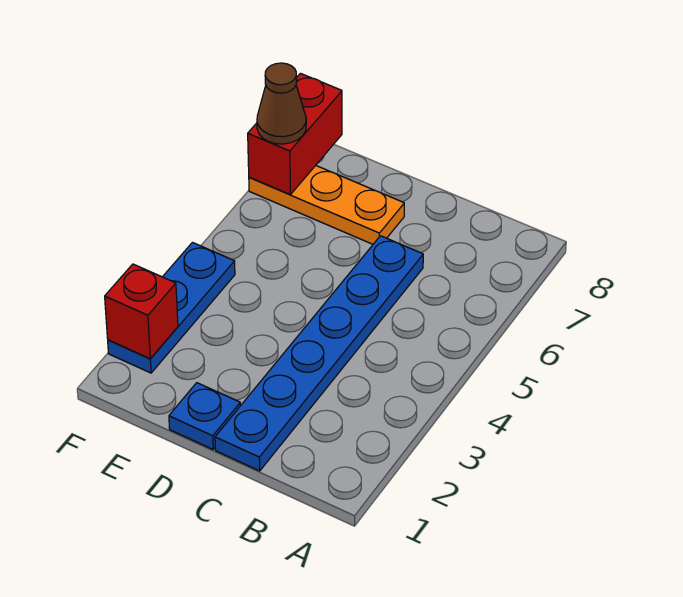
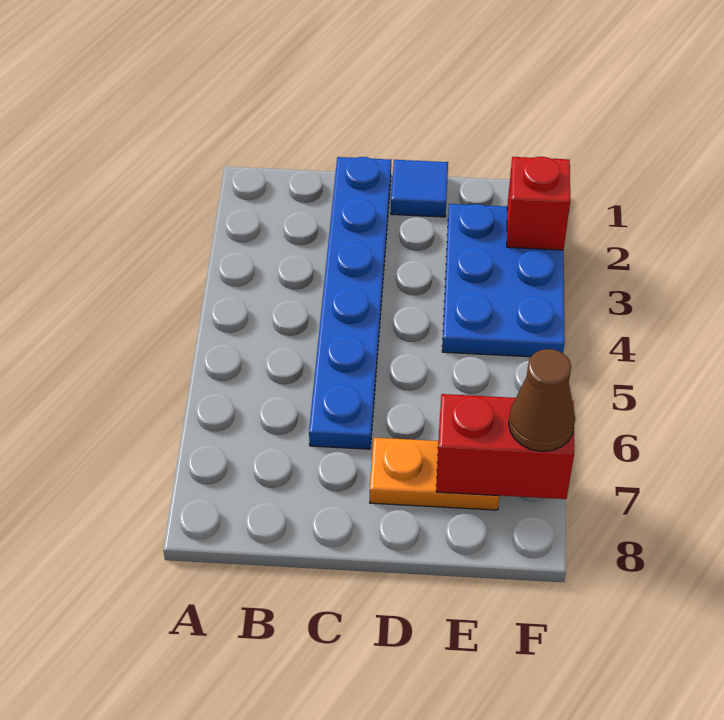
blue plate D1 level 1 -> blue tile D1 level 1
orange plate D7:F7 level 1 -> orange plate D7:E7 level 1
blue plate F2:F4 level 1 -> blue plate E2:F4 level 1
red brick F7:F8 level 2 -> red brick E7:F7 level 2

